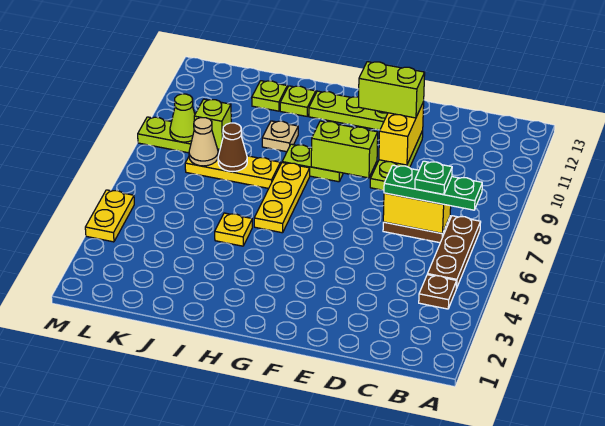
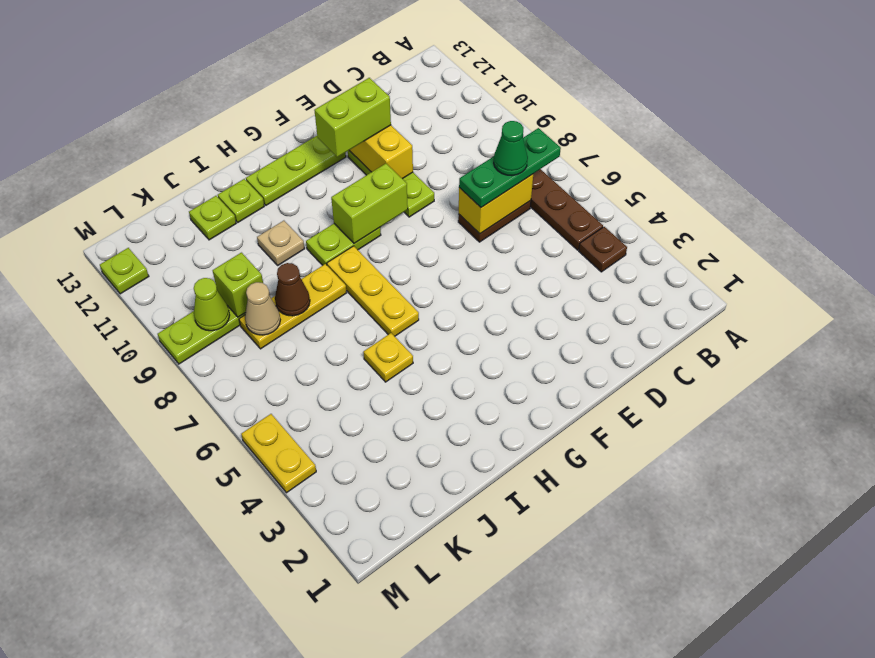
green plate C7 level 4 -> green cone C7 level 4
none -> lime plate M12 level 1

